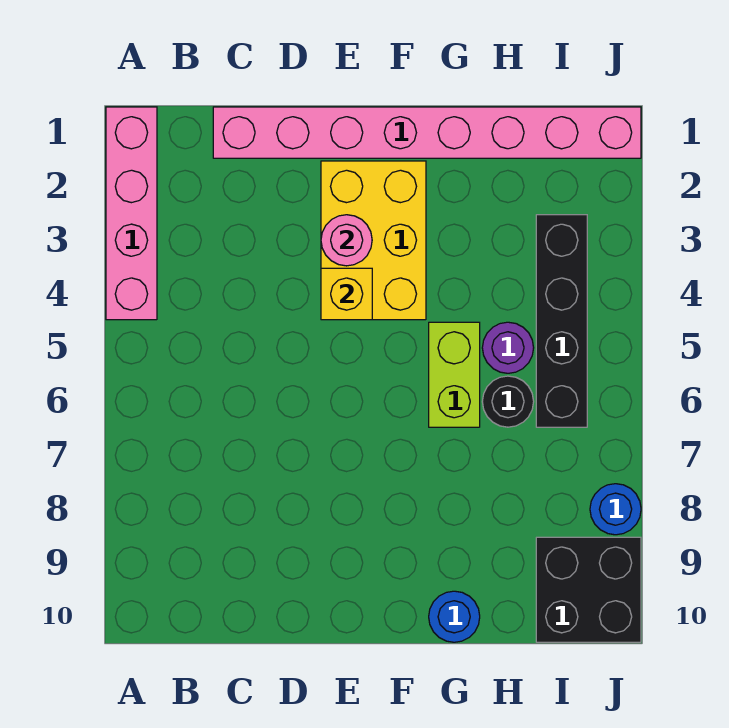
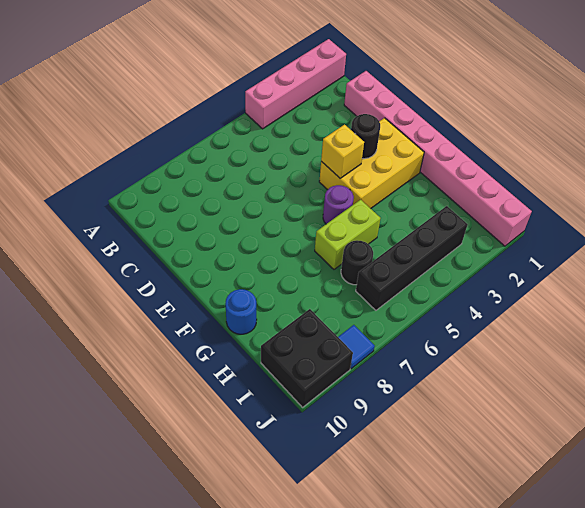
pink round brick E3 level 2 -> black round brick E3 level 2
purple round brick H5 level 1 -> purple round brick F5 level 1
blue round brick J8 level 1 -> blue tile J8 level 1

